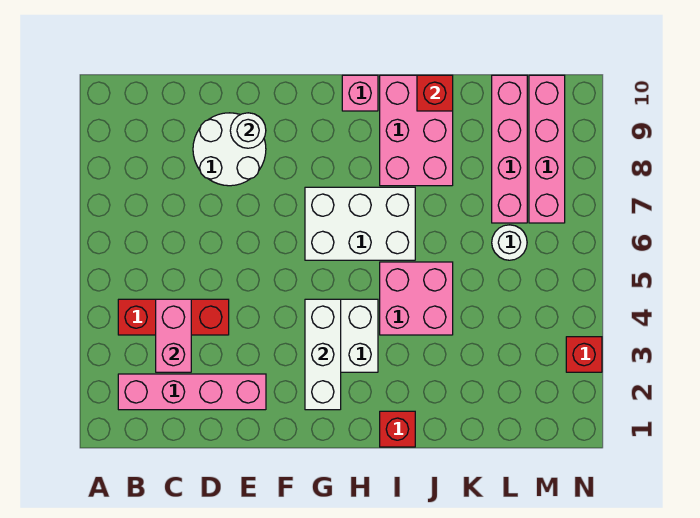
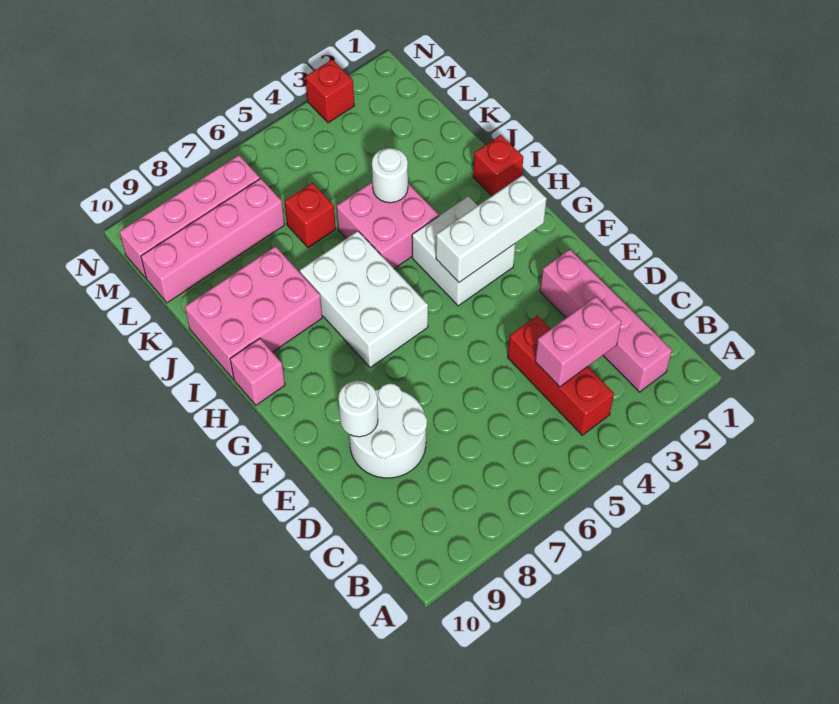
red brick J10 level 2 -> red brick K6 level 1
white round brick L6 level 1 -> white round brick J4 level 2

